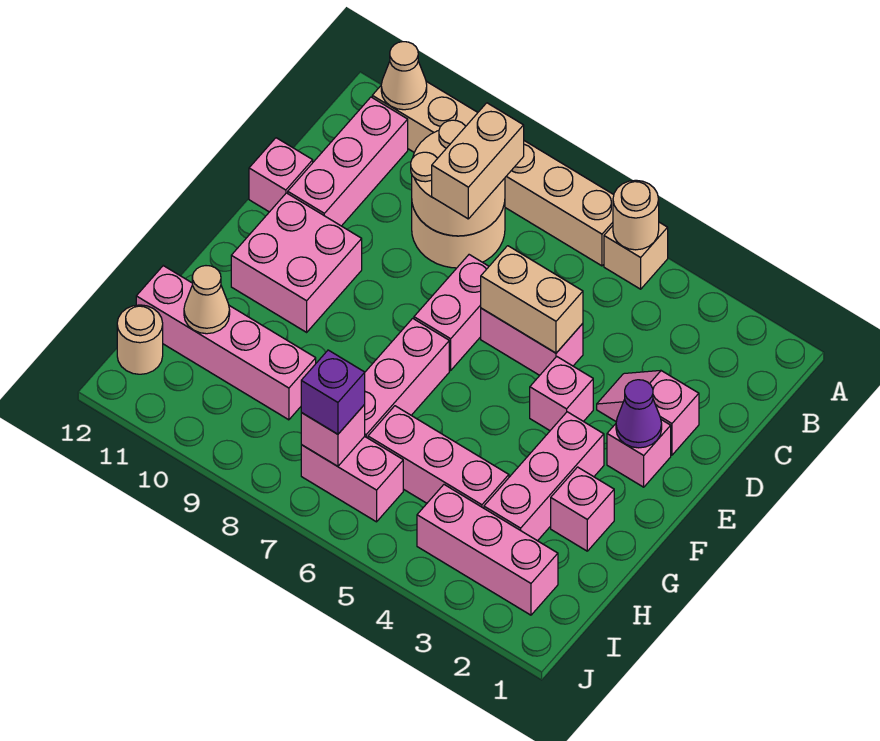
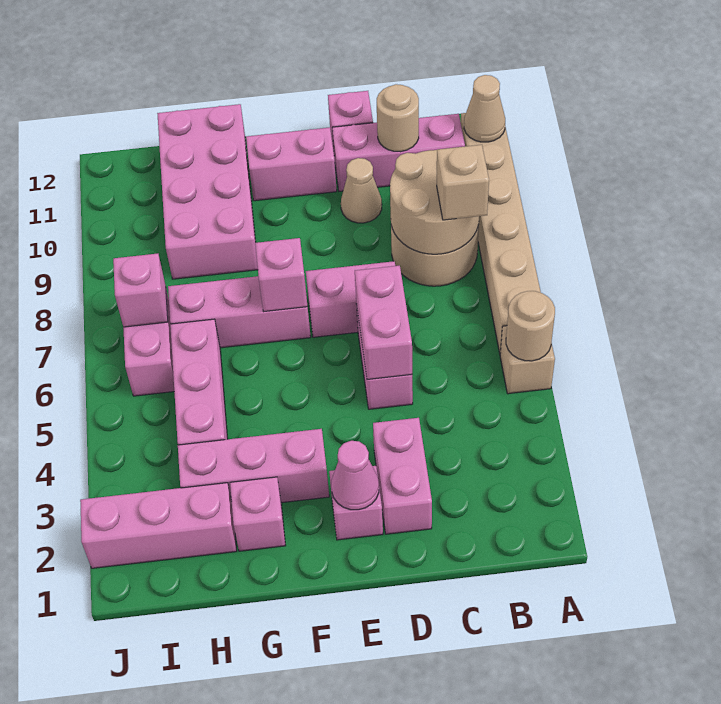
tan brick B8:C8 level 3 -> tan brick B8 level 3
pink slope D2:D3 level 1 top 2 -> pink brick D2:D3 level 1
tan brick D5:D6 level 2 -> pink brick D5:D6 level 2
purple cone E2 level 2 -> pink cone E2 level 2
pink brick E4 level 1 -> pink brick F7 level 2
pink brick E10:F11 level 1 -> pink brick E11:F11 level 1
pink brick H9:H12 level 1 -> pink brick G9:H12 level 1
tan cone H11 level 2 -> tan cone D10 level 1
pink brick I2:I4 level 1 -> pink brick H2:J2 level 1
purple brick I7 level 3 -> none
tan round brick I12 level 1 -> tan round brick C11 level 2

